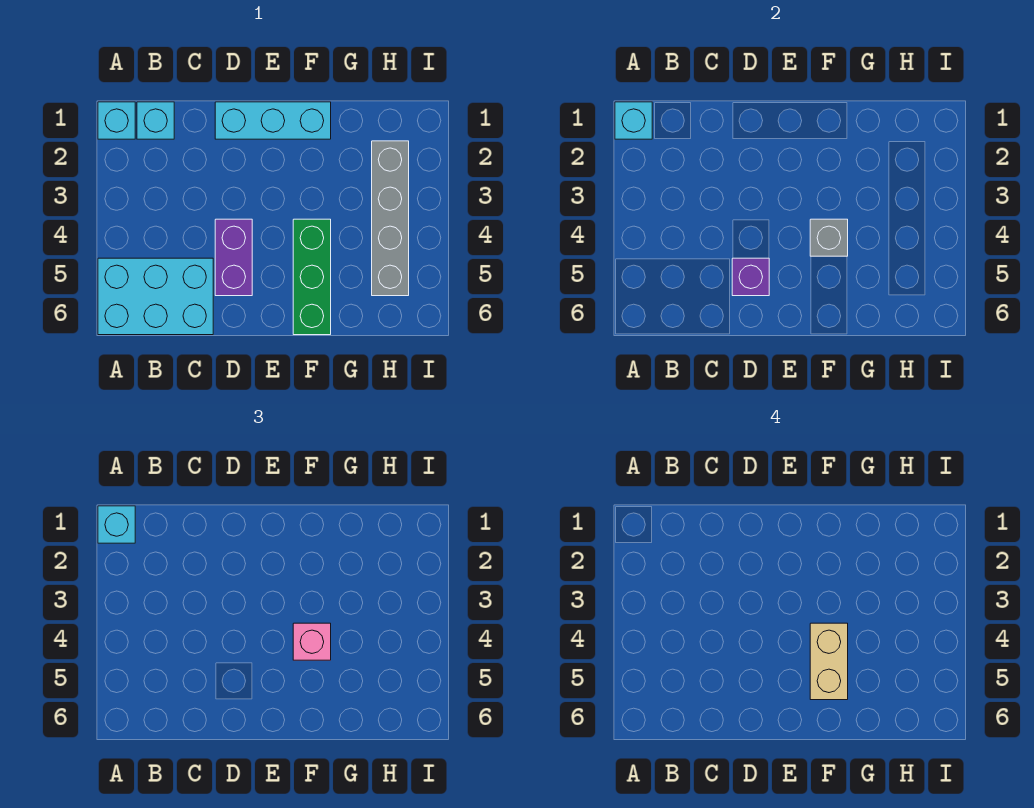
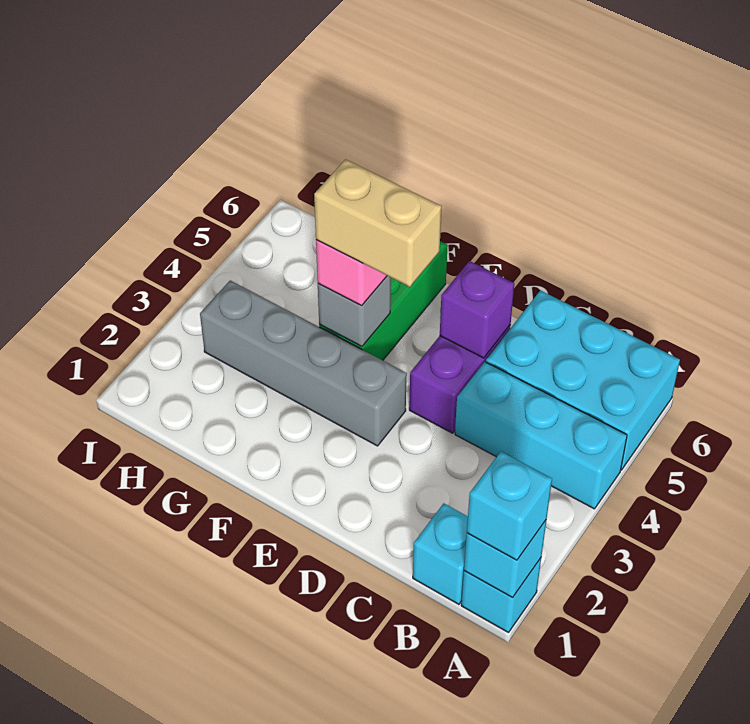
cyan brick D1:F1 level 1 -> cyan brick A4:C4 level 1
tan brick F4:F5 level 4 -> tan brick E4:F4 level 4
grey brick H2:H5 level 1 -> grey brick E3:H3 level 1

